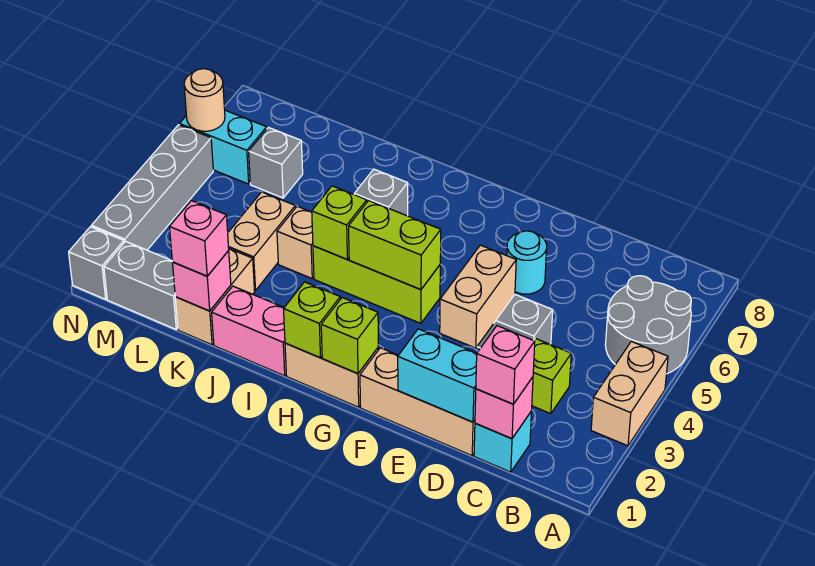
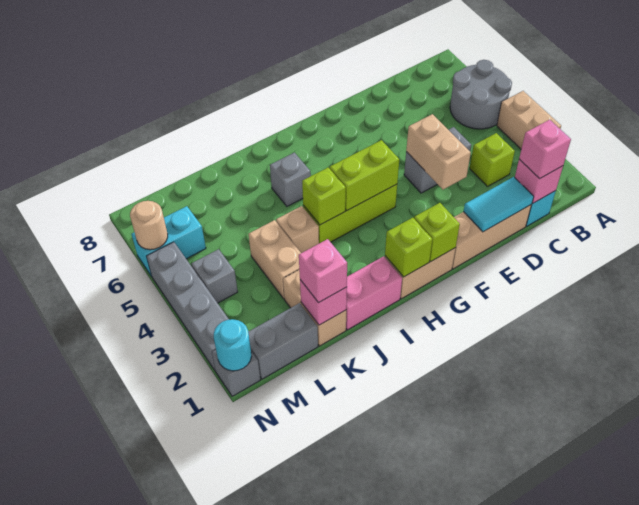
cyan brick D1:E1 level 2 -> cyan tile D1:E1 level 2
cyan round brick E6 level 1 -> cyan round brick N1 level 2
grey brick L6 level 1 -> grey brick M4 level 1

